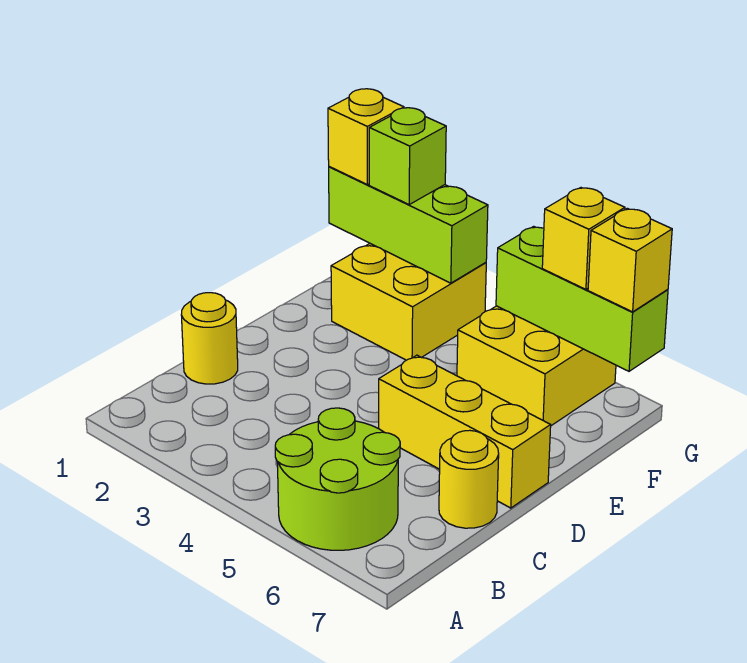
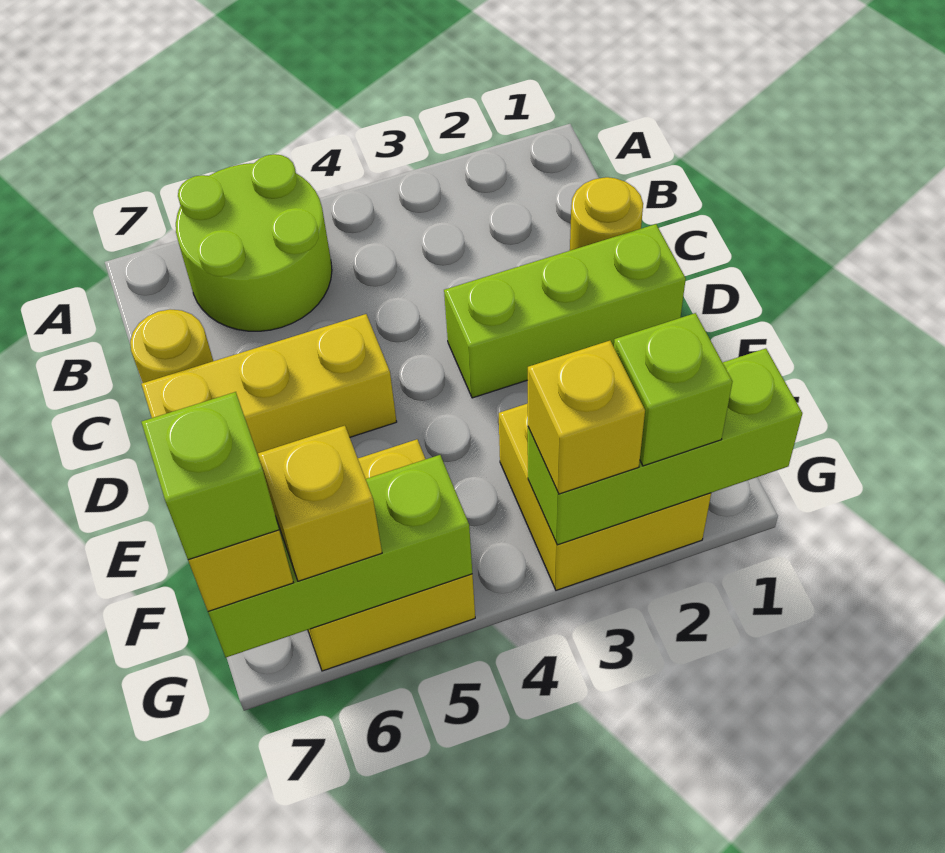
none -> lime brick D1:D3 level 1
yellow brick G1 level 3 -> yellow brick G3 level 3
none -> lime brick G7 level 4

